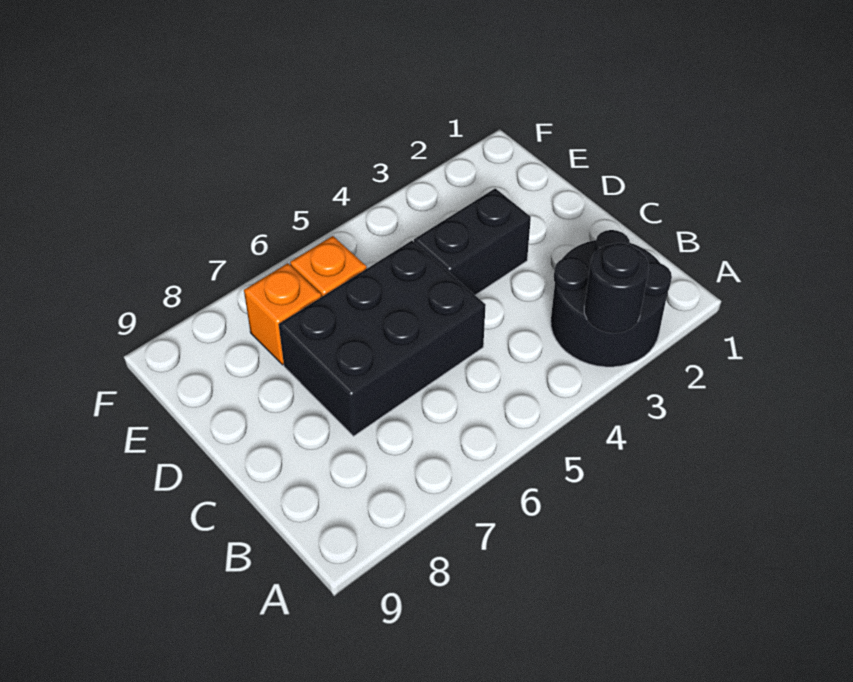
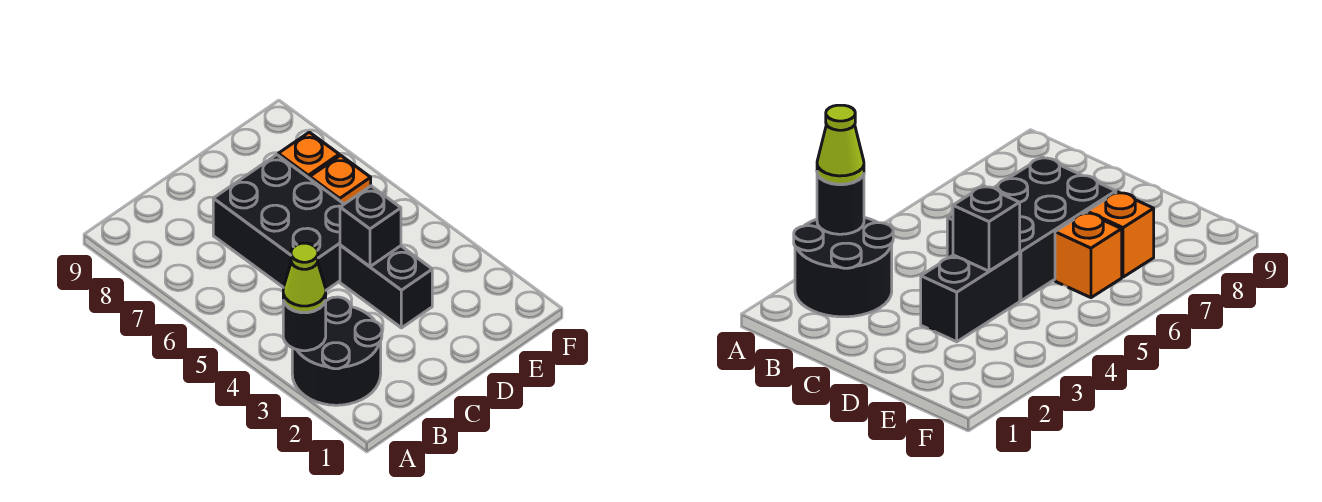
none -> lime cone A3 level 3
none -> black brick D4 level 2

